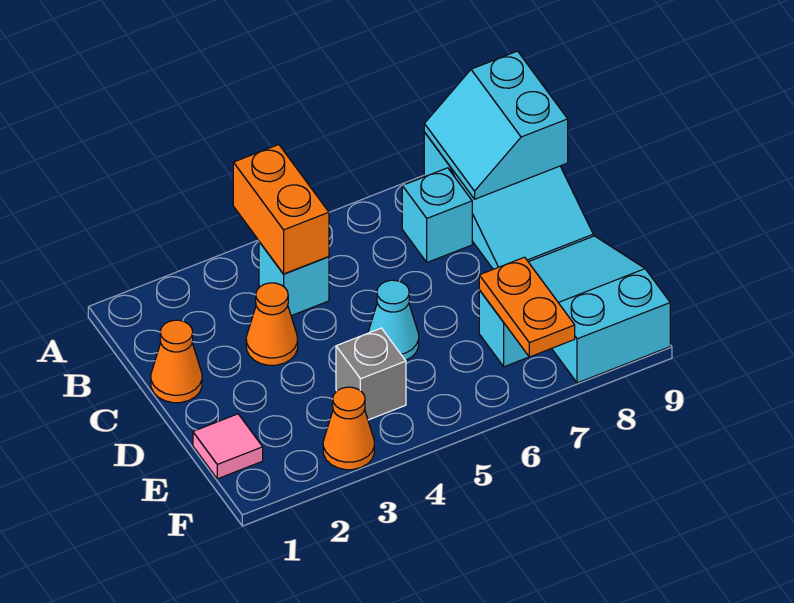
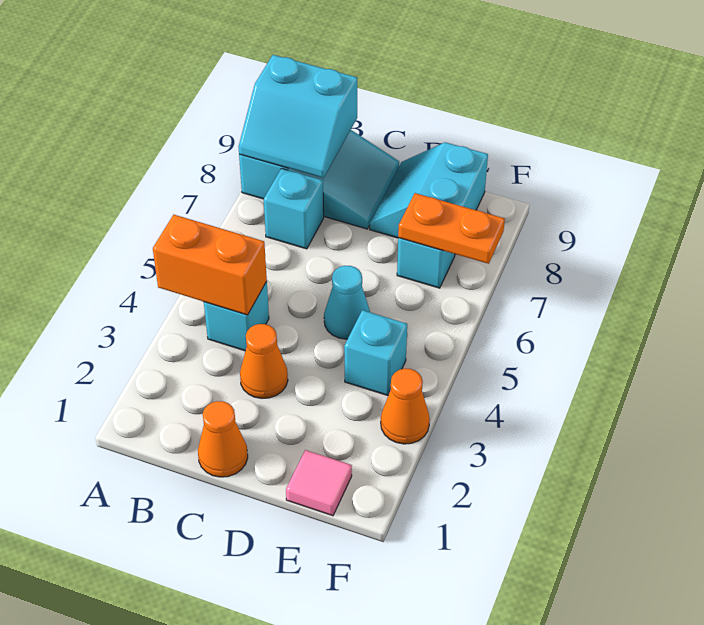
cyan slope D8:F9 level 1 top F -> cyan slope D8:E9 level 1 top E
grey brick E4 level 1 -> cyan brick E4 level 1

